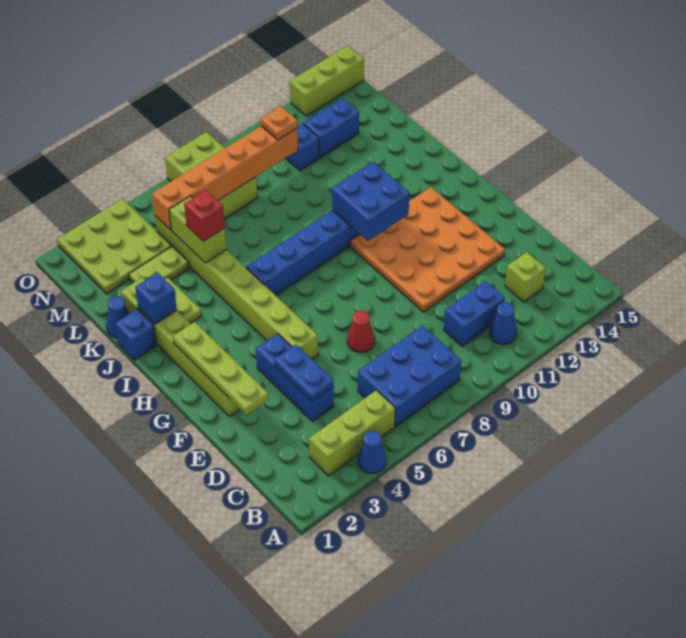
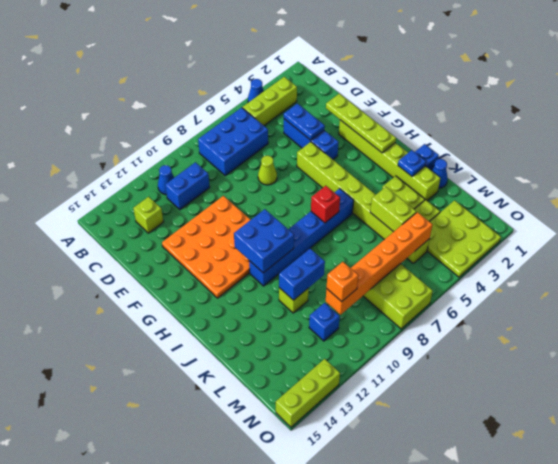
red cone E7 level 1 -> lime cone E7 level 1
blue brick J2 level 2 -> blue plate J2 level 2
red brick K5 level 3 -> red brick I7 level 2
none -> lime brick K11 level 1
orange plate M10 level 3 -> orange brick M10 level 3
blue brick M12:M13 level 1 -> blue brick K10:K11 level 2

